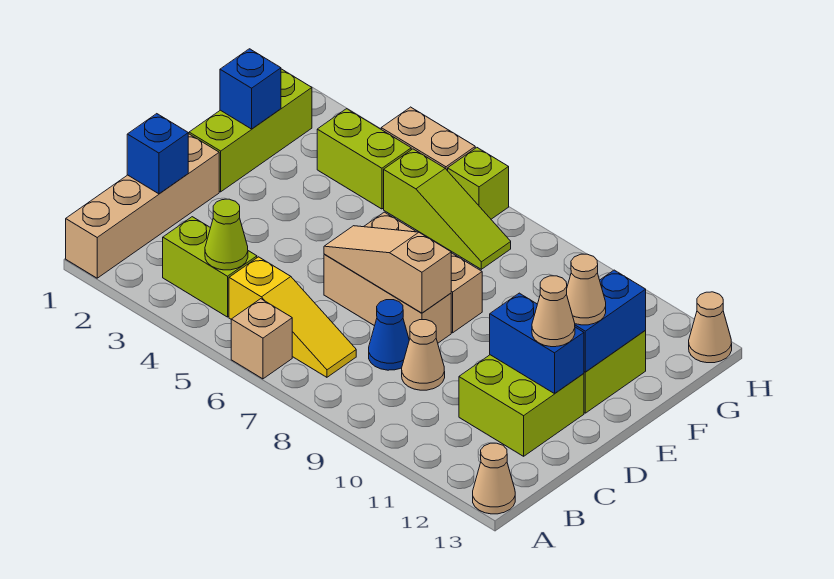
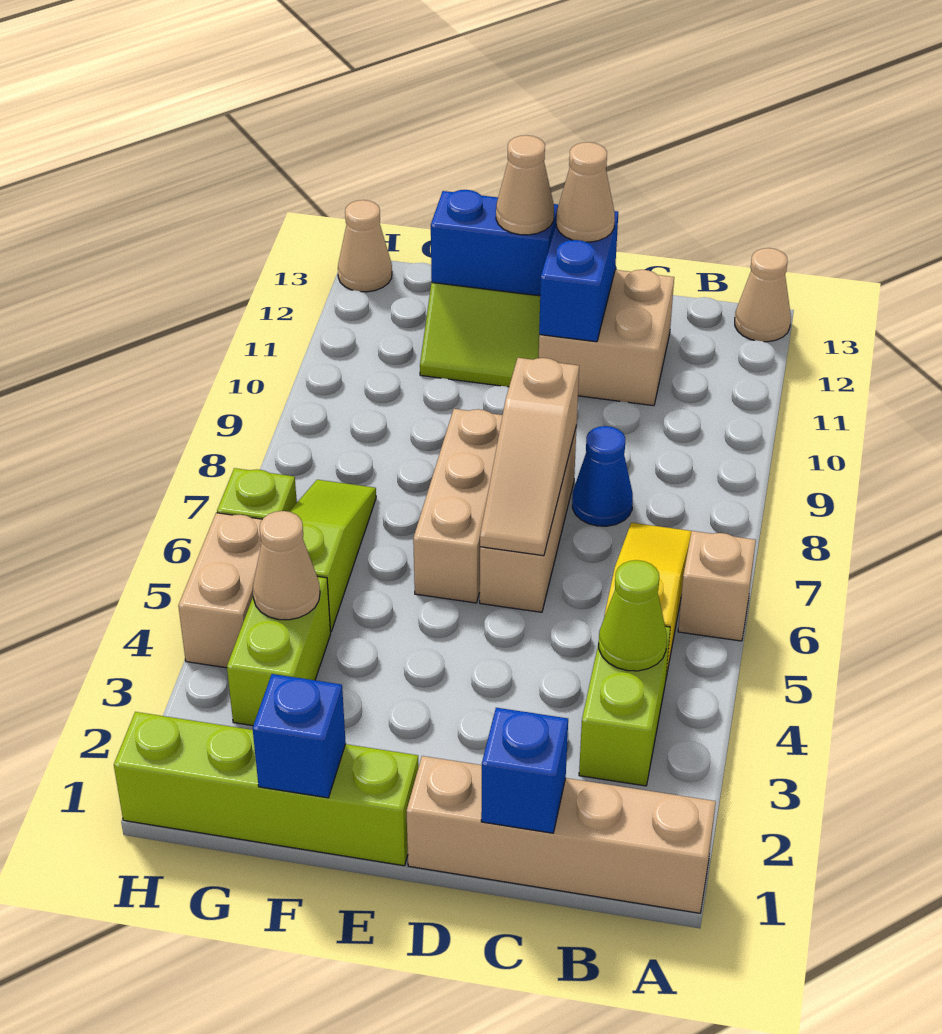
tan cone C9 level 1 -> tan cone G4 level 2
lime brick C11:D12 level 1 -> tan brick C11:D12 level 1
lime brick E1:G1 level 1 -> lime brick E1:H1 level 1

